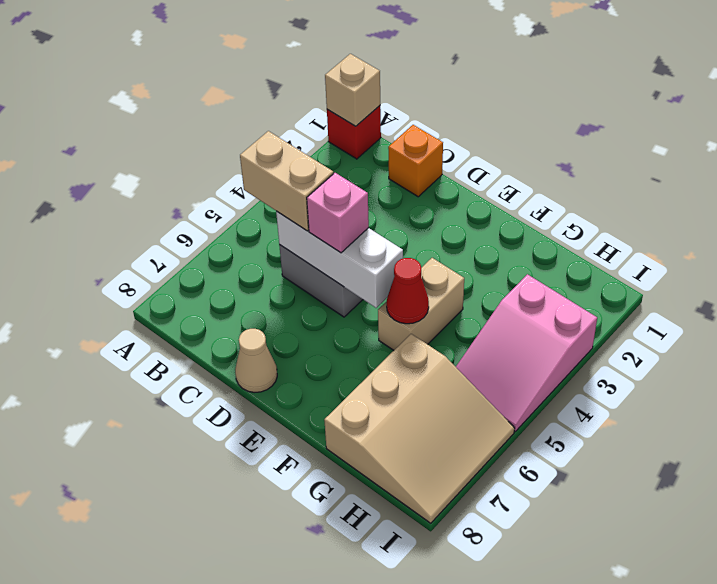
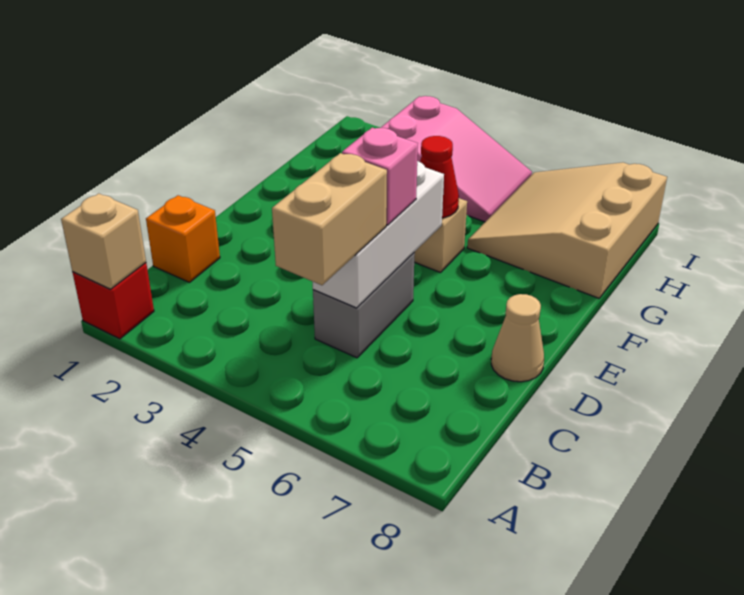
tan slope G6:I8 level 1 top G -> tan slope G6:I8 level 1 top 8

